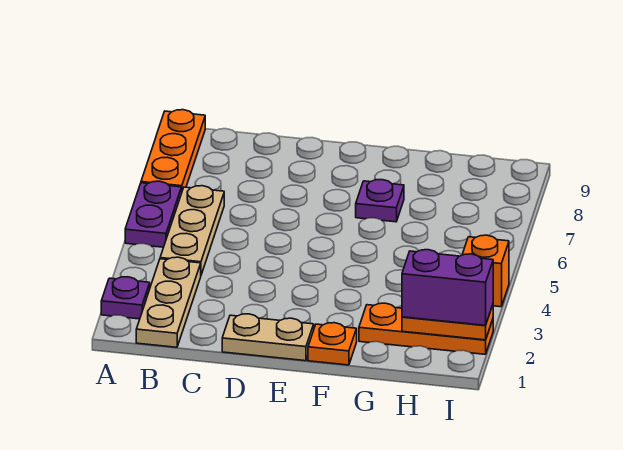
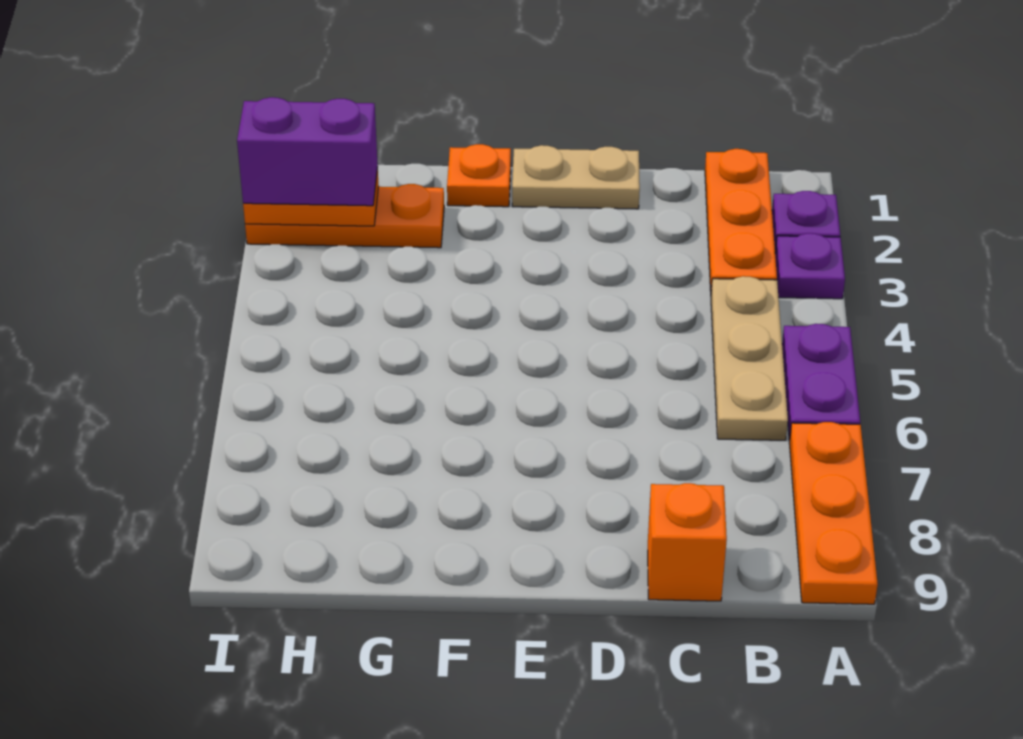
tan plate B1:B3 level 1 -> orange plate B1:B3 level 1
purple plate F7 level 1 -> purple plate A3 level 1
orange brick I4 level 1 -> orange brick C9 level 1

